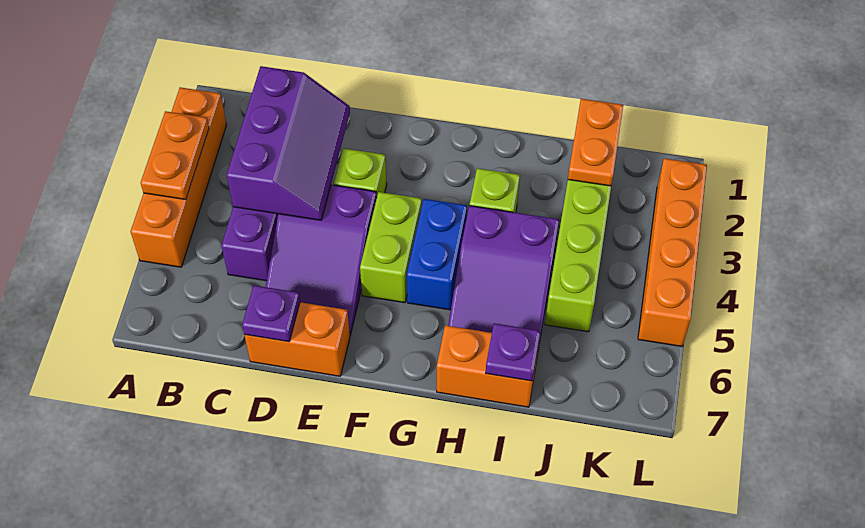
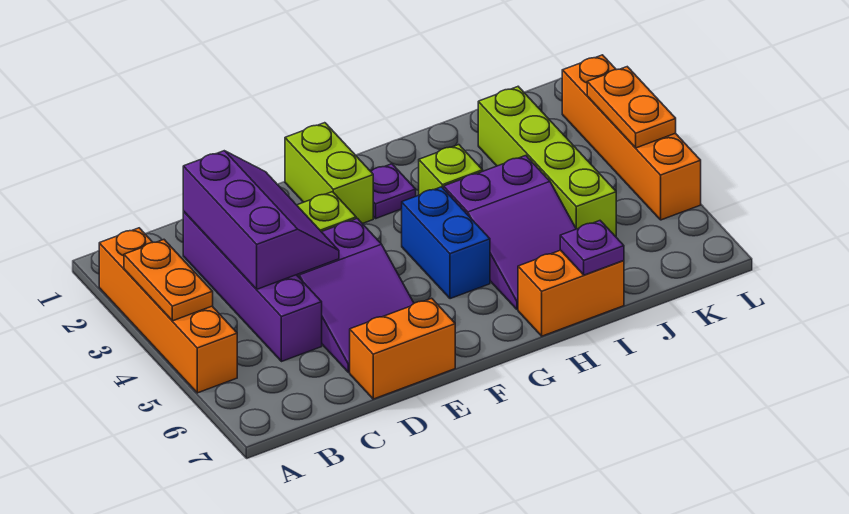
purple plate D7 level 2 -> purple plate G2 level 1
lime brick F4:F5 level 1 -> lime brick F1:F2 level 1
orange plate J1:J2 level 2 -> orange plate L3:L4 level 2

